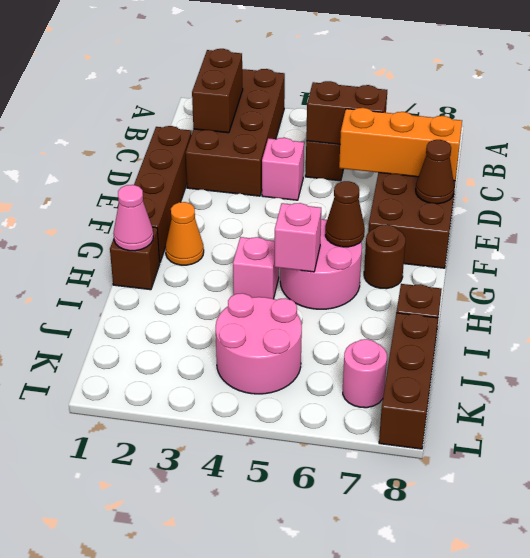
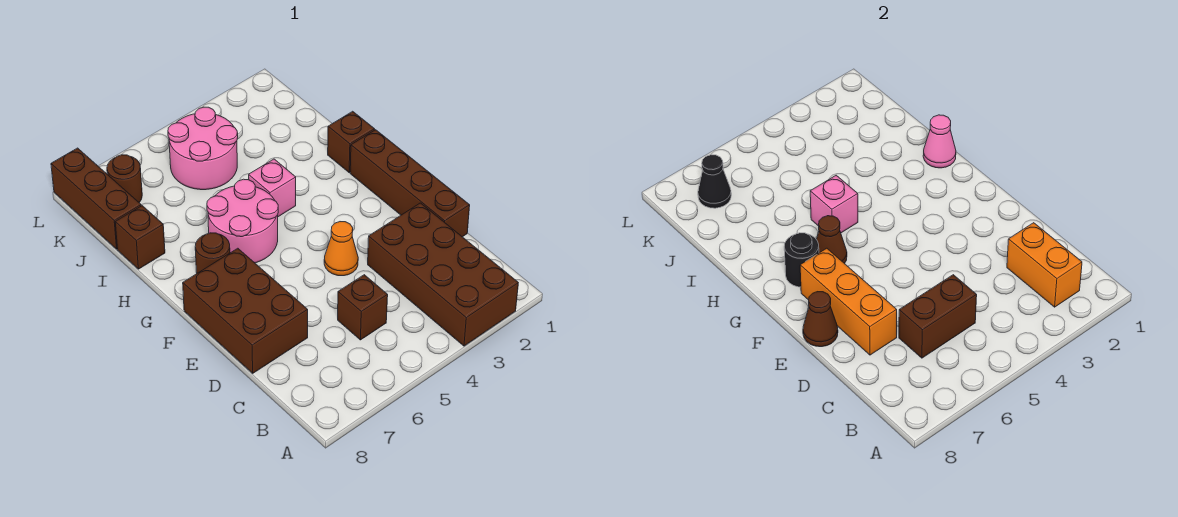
brown brick B2:C2 level 2 -> orange brick B2:C2 level 2
pink brick D4 level 1 -> none
orange brick D6:D8 level 2 -> orange brick D7:F7 level 2
orange cone G2 level 1 -> orange cone E4 level 1
none -> black round brick G7 level 2
pink round brick K7 level 1 -> brown round brick K7 level 1
none -> black cone K7 level 2

